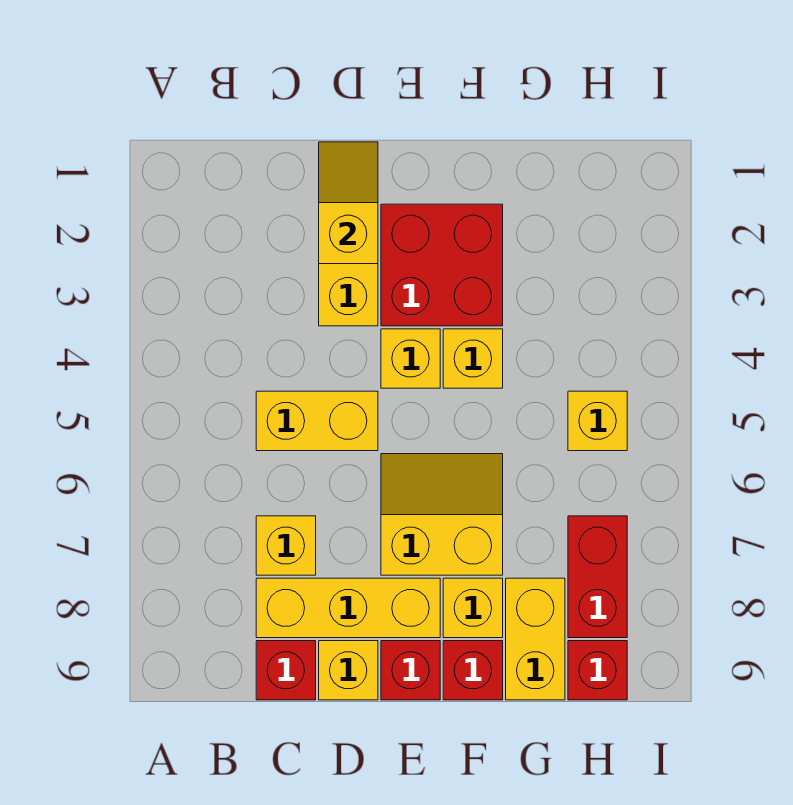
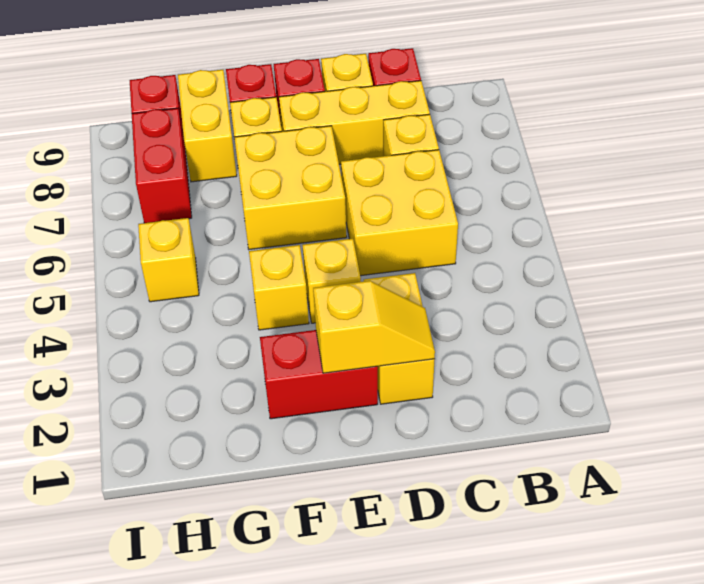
yellow brick C5:D5 level 1 -> yellow brick C5:D6 level 1
yellow slope D1:D2 level 2 top 2 -> yellow slope D2:E2 level 2 top E
red brick E2:F3 level 1 -> red brick E2:F2 level 1
yellow slope E6:F7 level 1 top 7 -> yellow brick E6:F7 level 1

